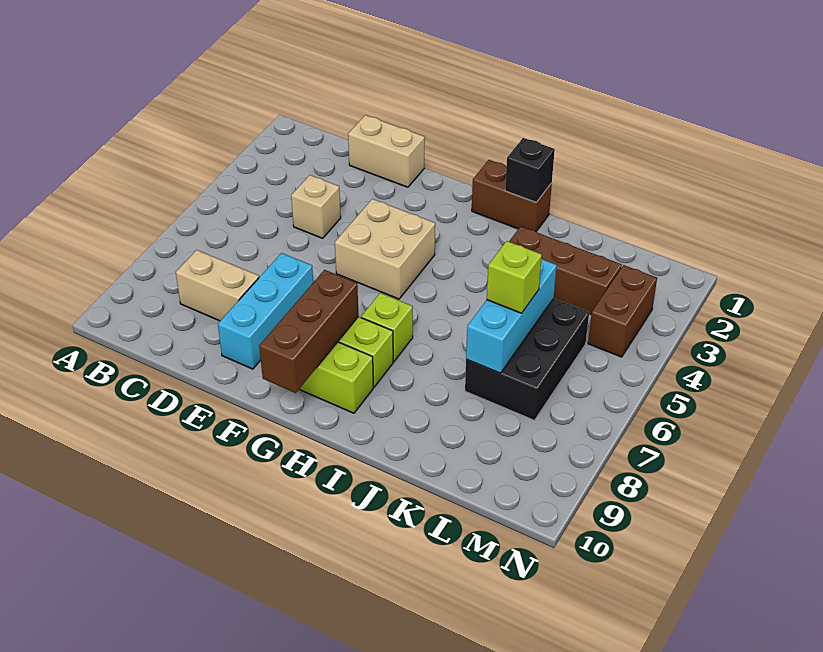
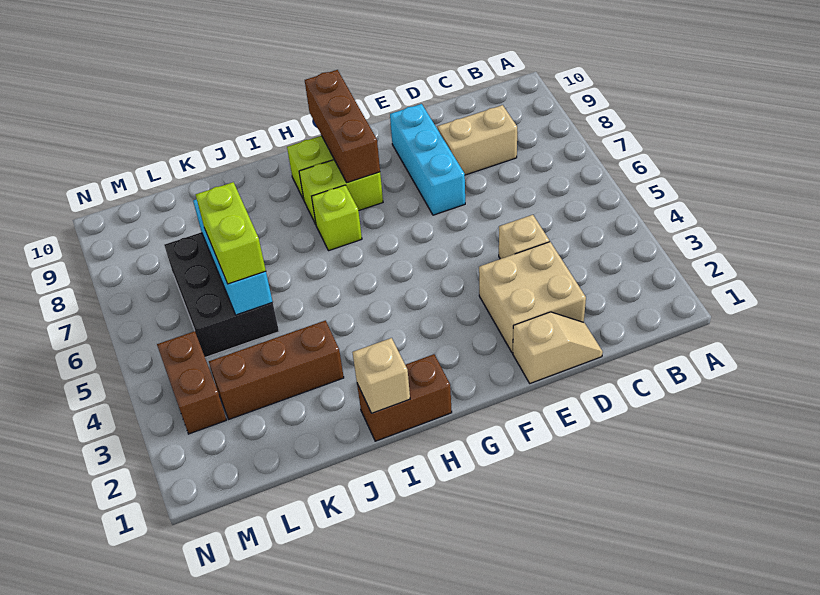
tan brick D1:E1 level 1 -> tan slope D1:E1 level 1 top E
tan brick F4:G5 level 1 -> tan brick D2:E3 level 1
black brick I1 level 2 -> tan brick I1 level 2
lime brick K6 level 3 -> lime brick K5:K6 level 3

